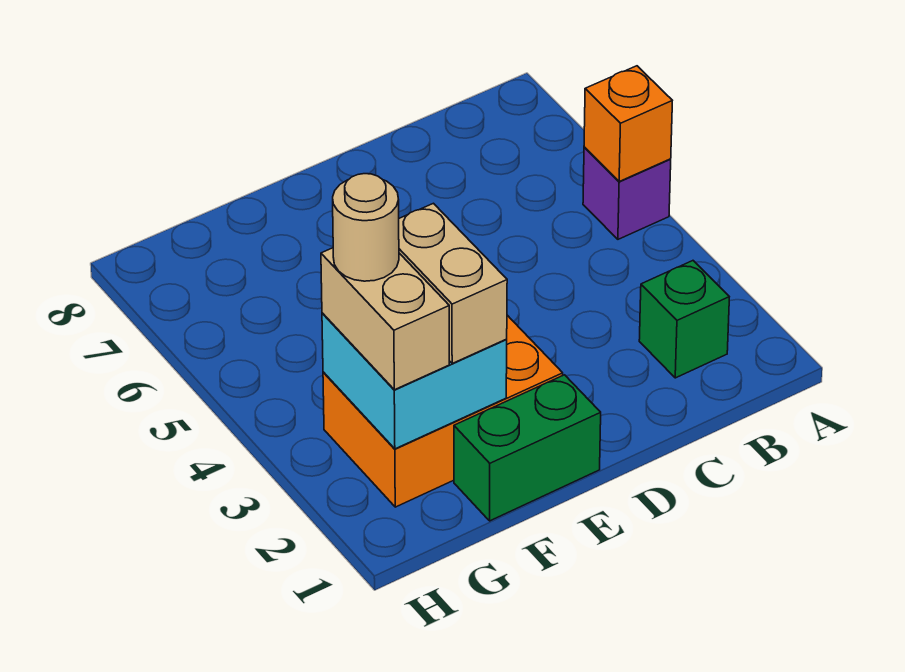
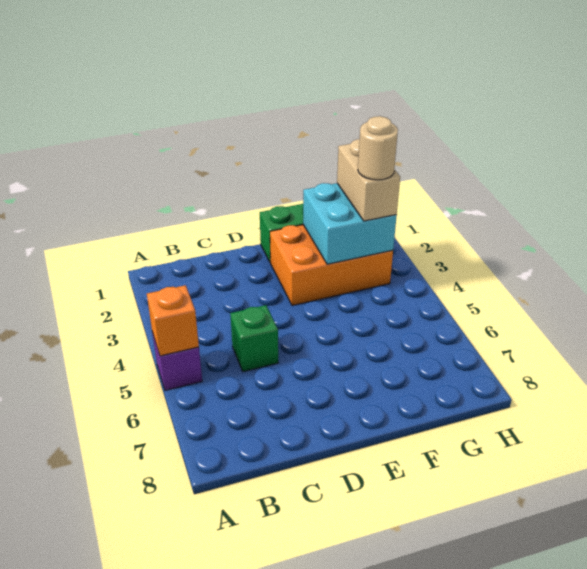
green brick B2 level 1 -> green brick C5 level 1
tan brick F2:F3 level 3 -> none

